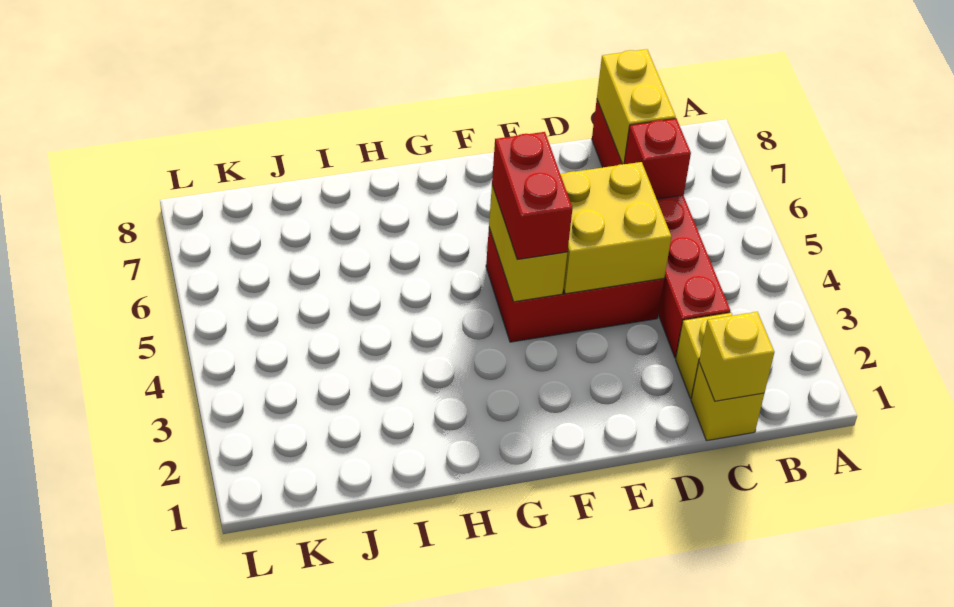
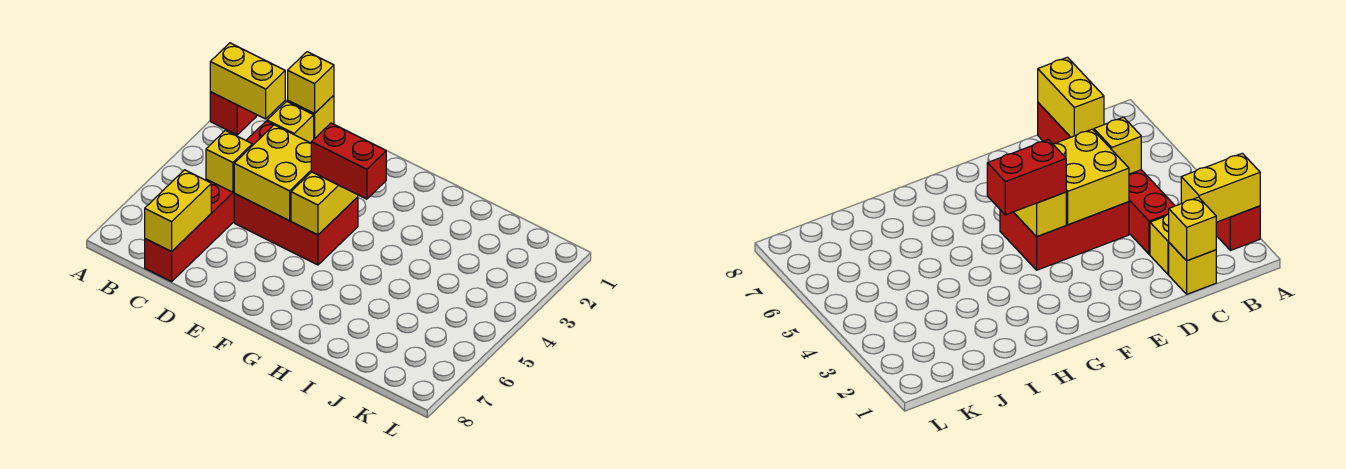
none -> yellow brick A2:B2 level 2
none -> yellow brick C5 level 2
red brick C6 level 2 -> red brick A2 level 1
red brick F4:F5 level 3 -> red brick F4:G4 level 3

